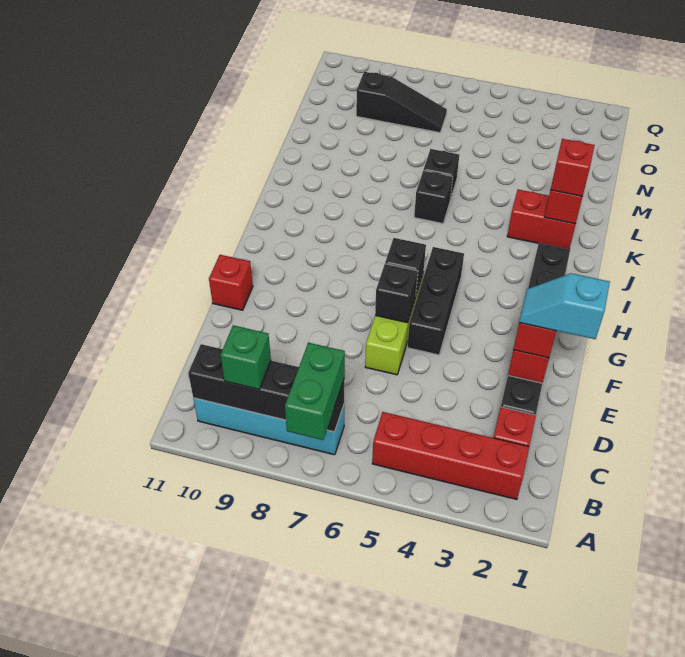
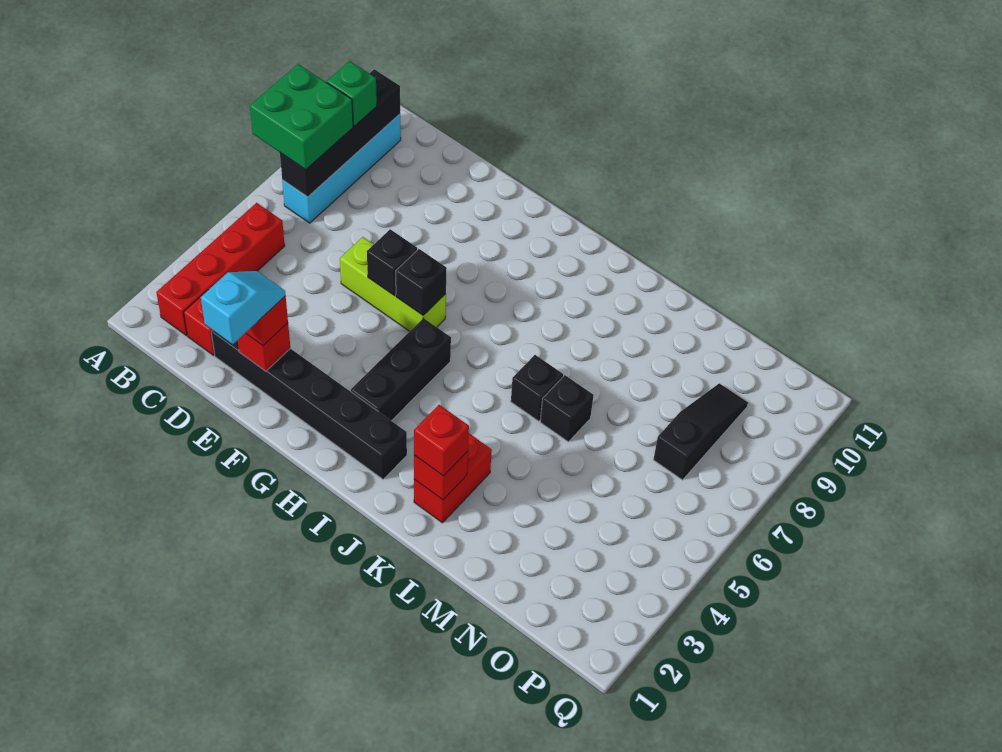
green brick A7:B7 level 3 -> green brick A7:B8 level 3
black brick F5:H5 level 1 -> black brick H3:H5 level 1
red brick F11 level 1 -> none
black slope O7:O9 level 1 top 9 -> black slope O7:O9 level 1 top 7

